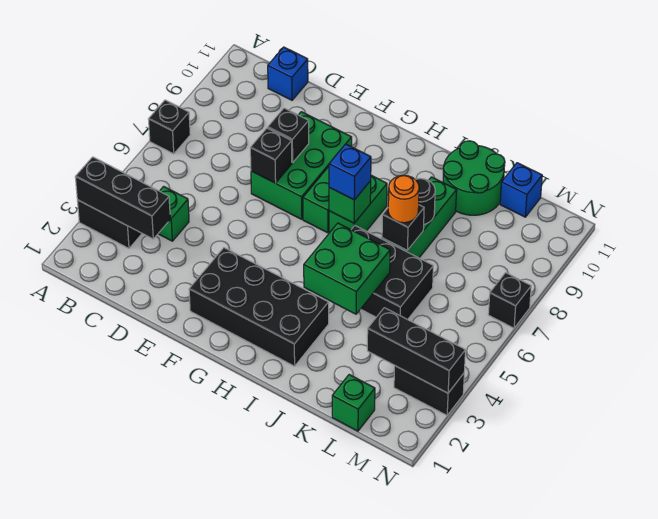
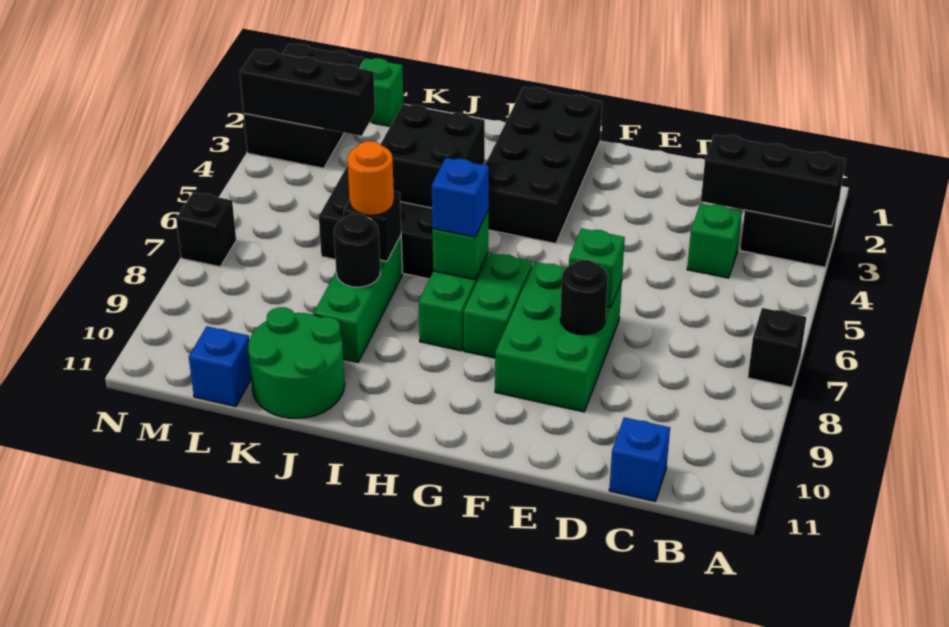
black brick E7 level 2 -> green brick E7 level 2
black brick E8 level 2 -> black round brick E8 level 2
black brick F2:I3 level 1 -> black brick G1:H4 level 1
green brick I4:J5 level 2 -> black brick I4:J5 level 2
black brick M3:N3 level 1 -> black brick M1:N3 level 1

